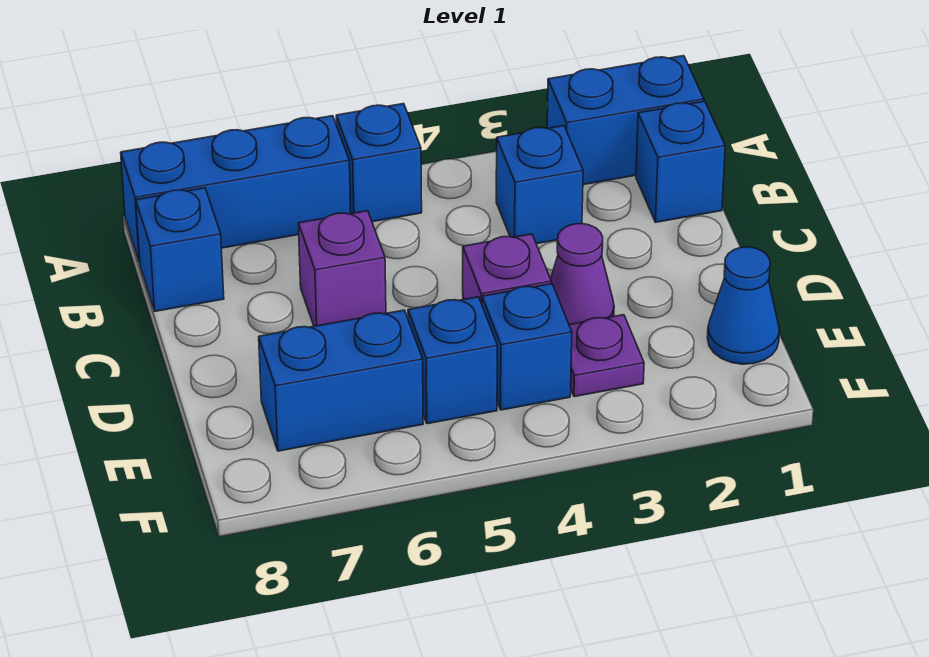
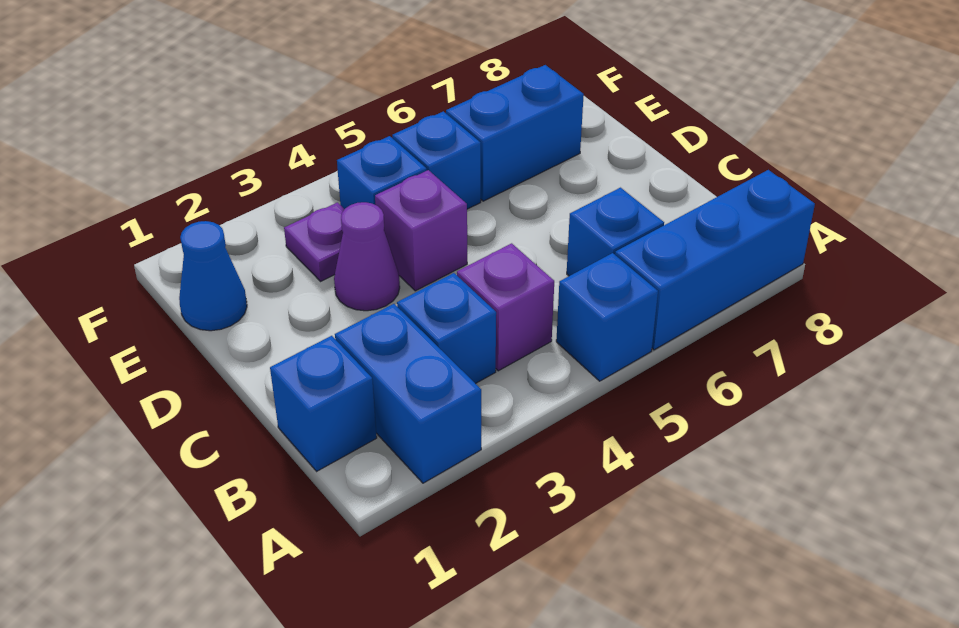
blue brick A1:A2 level 1 -> blue brick A2:B2 level 1
blue brick B8 level 1 -> blue brick B6 level 1
purple brick C6 level 1 -> purple brick B4 level 1

